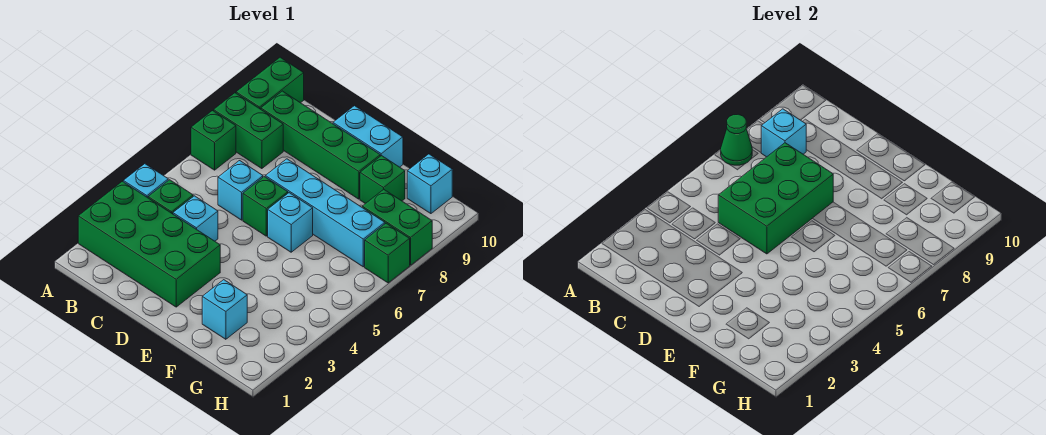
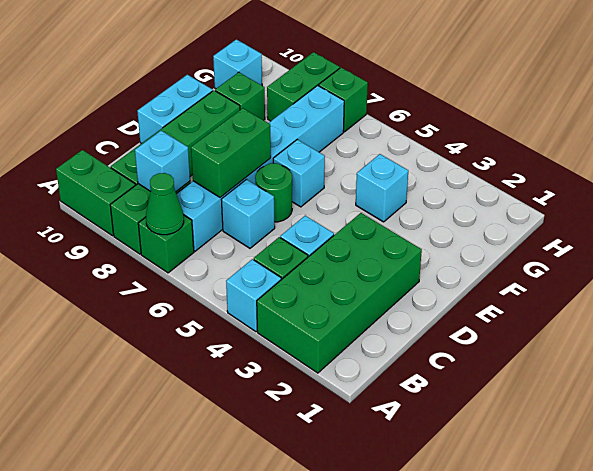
green brick C5:D7 level 2 -> green brick C7:D7 level 2
green brick D6 level 1 -> green round brick D6 level 1
cyan brick D7:G7 level 1 -> cyan brick B7:G7 level 1
cyan brick F2 level 1 -> cyan brick F4 level 1

